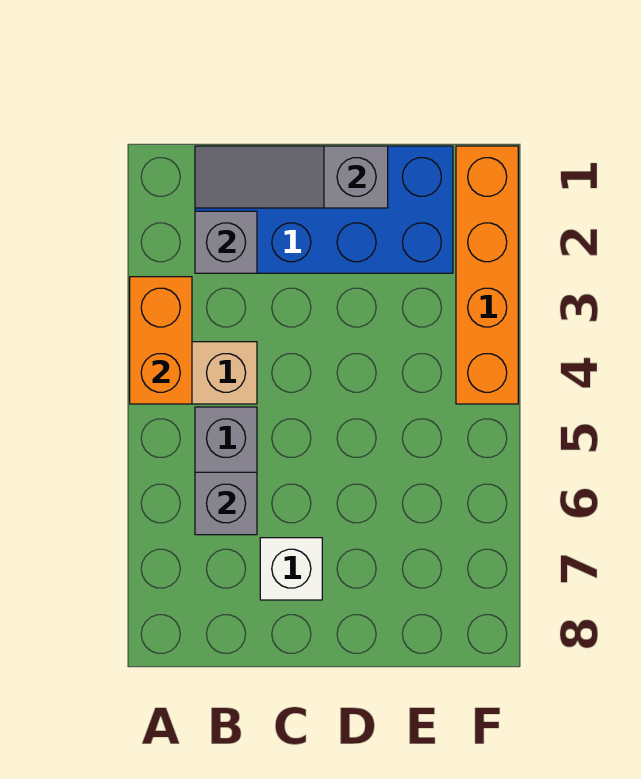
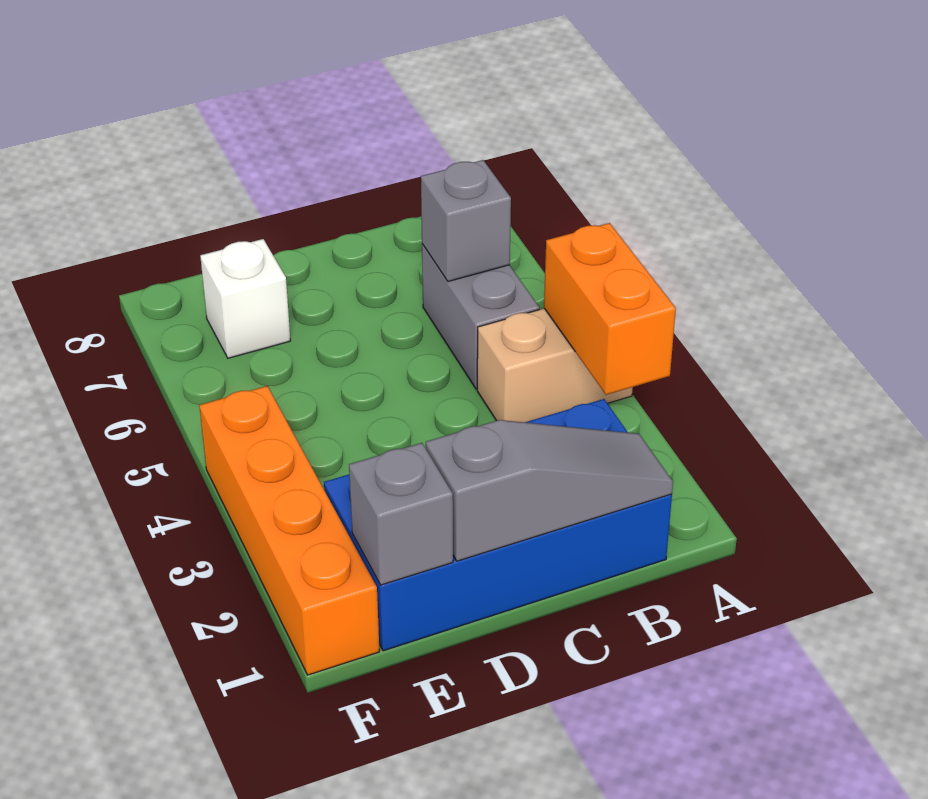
grey brick B2 level 2 -> grey brick E1 level 2
white brick C7 level 1 -> white brick E7 level 1

